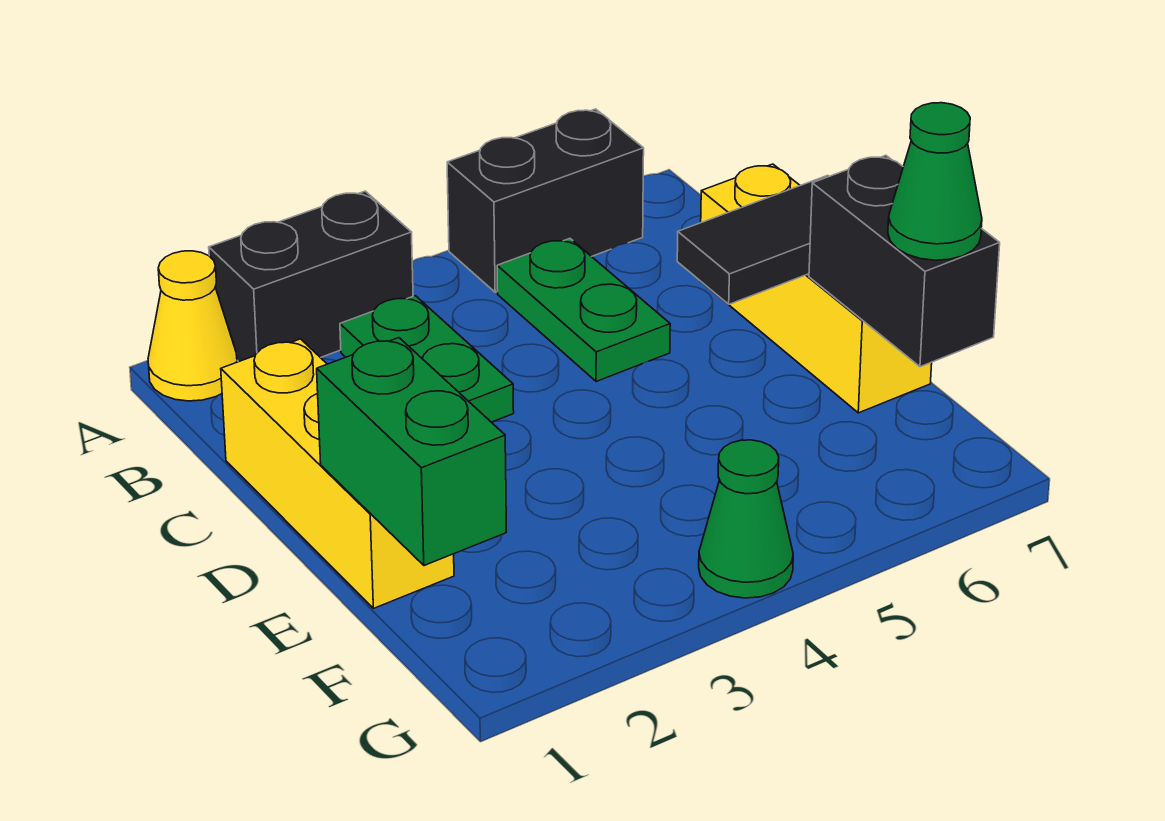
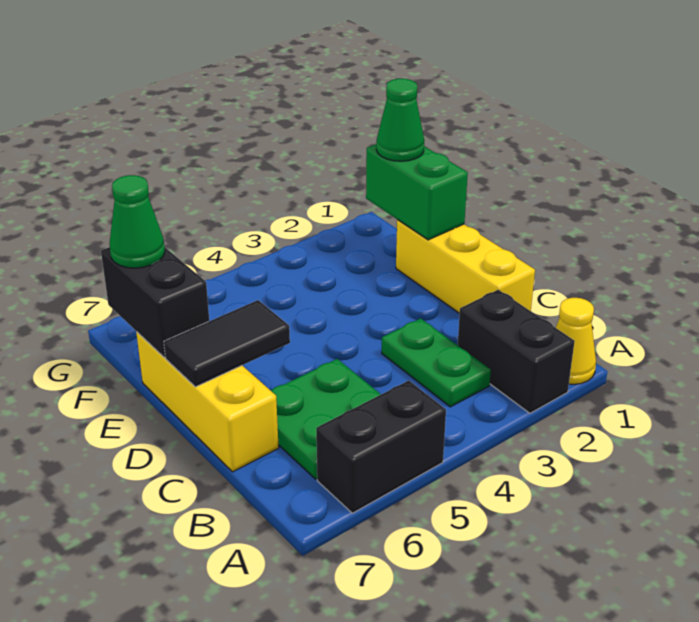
black brick A2:A3 level 1 -> black brick A2:B2 level 1
green plate B5:C5 level 1 -> green plate B5:C6 level 1
green cone G4 level 1 -> green cone F1 level 3

